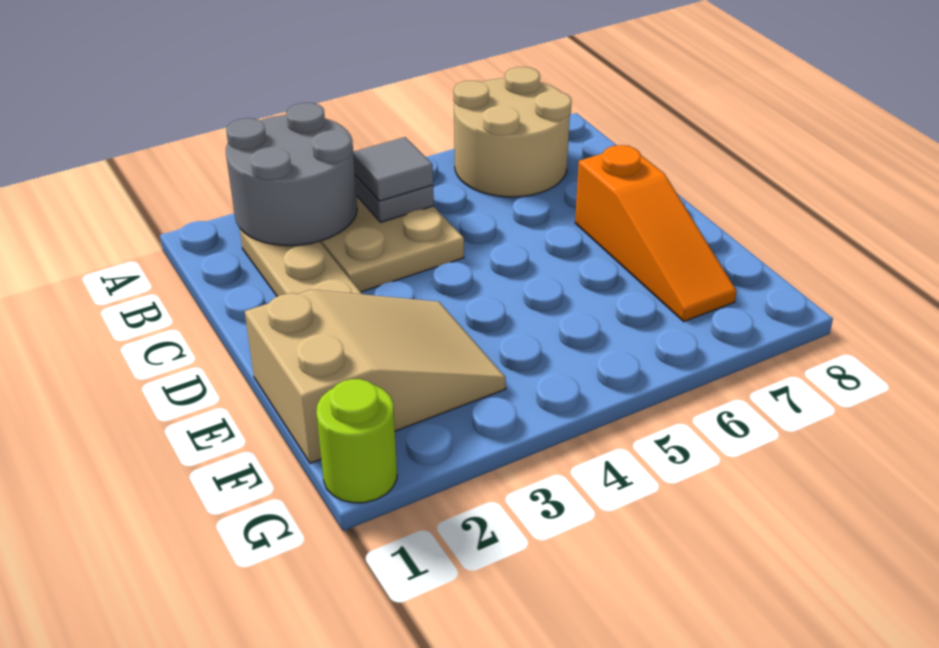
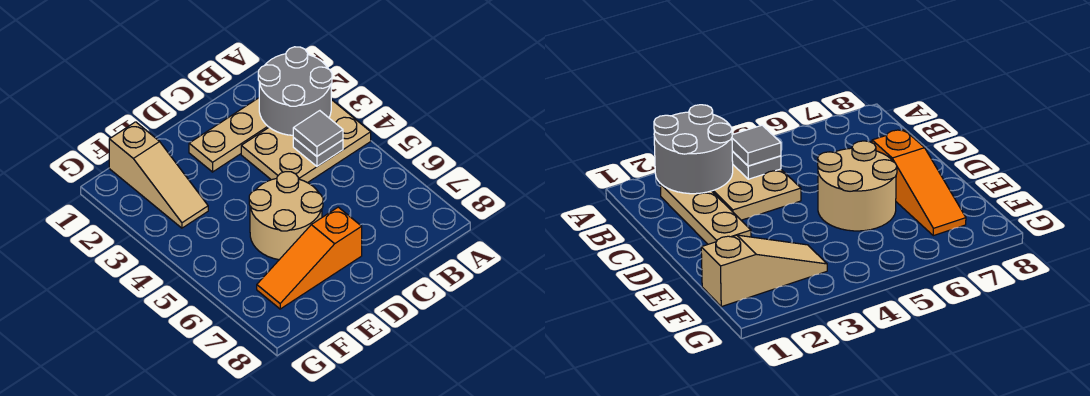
tan round brick A6:B7 level 1 -> tan round brick D5:E6 level 1
tan slope E1:F3 level 1 top 1 -> tan slope F1:F3 level 1 top 1
lime round brick G1 level 1 -> none

